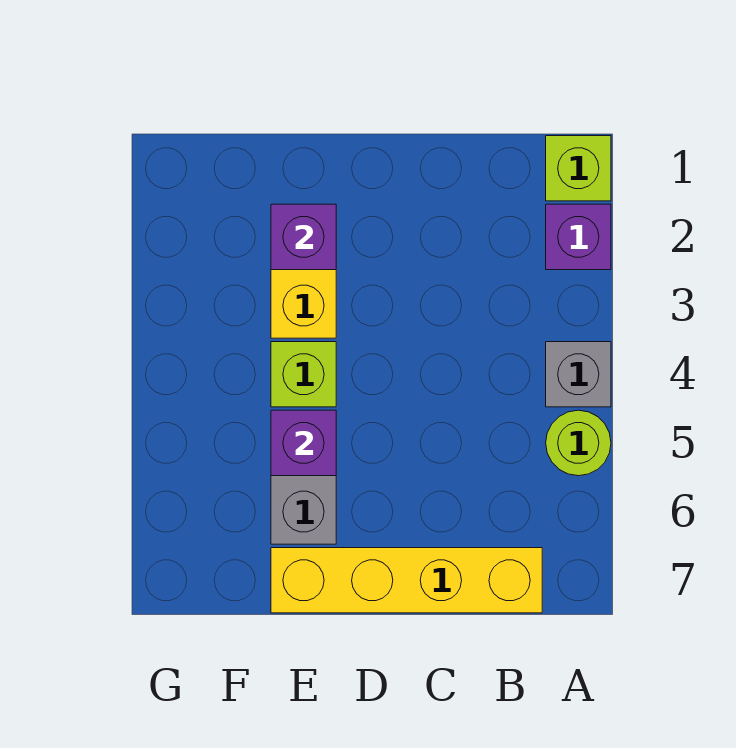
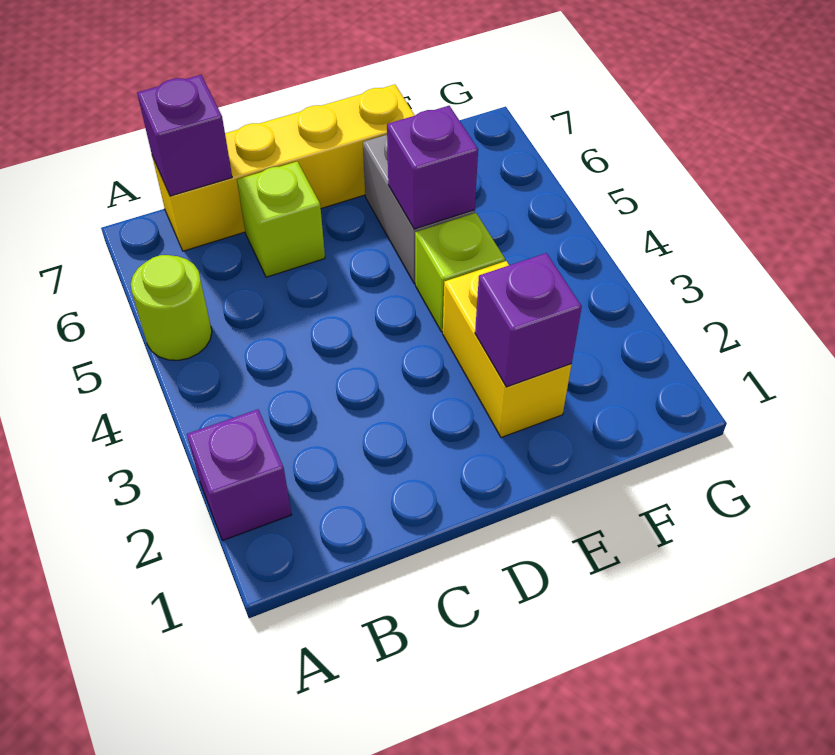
lime brick A1 level 1 -> lime brick C6 level 1
grey brick A4 level 1 -> none
none -> purple brick B7 level 2

